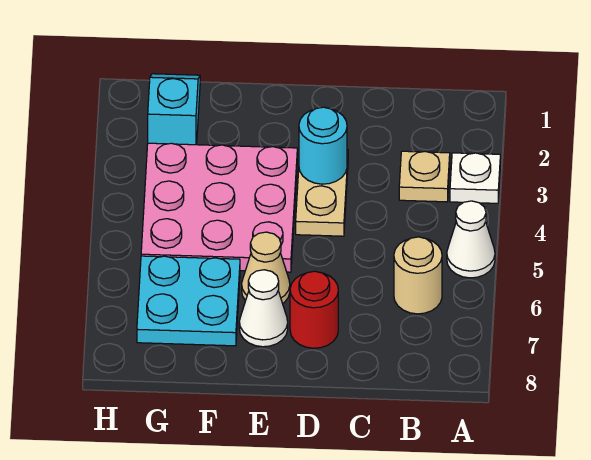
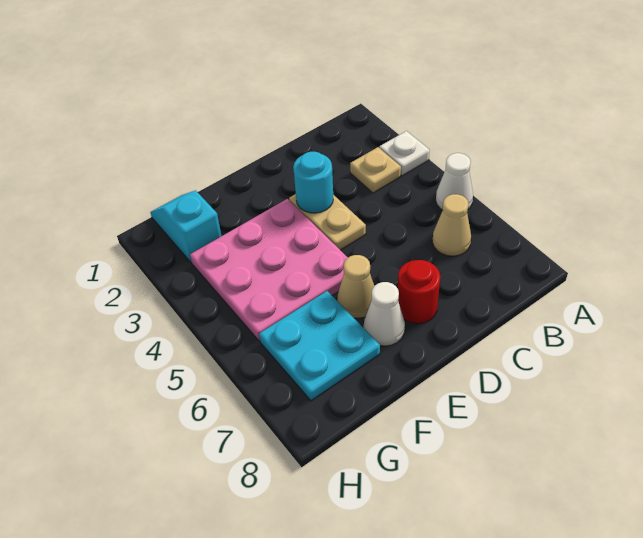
tan round brick B6 level 1 -> tan cone B6 level 1

